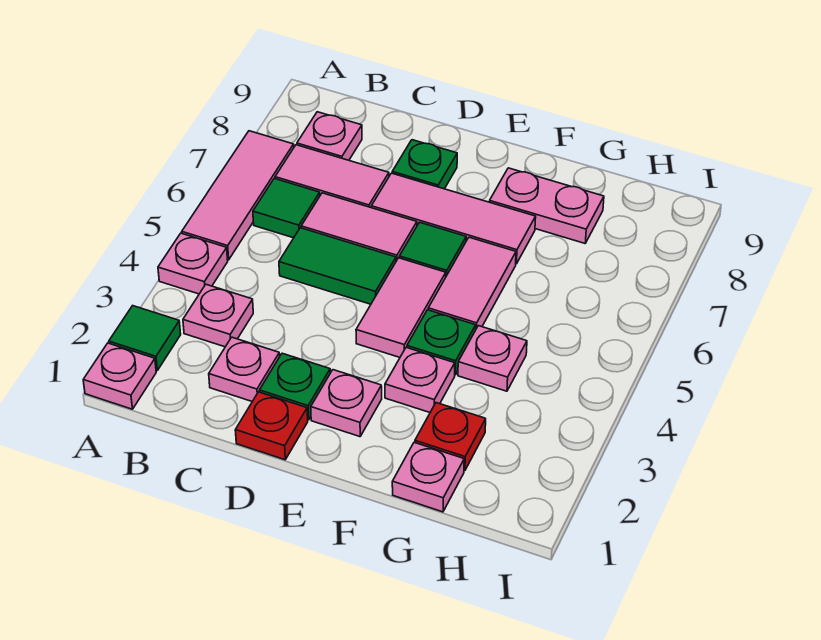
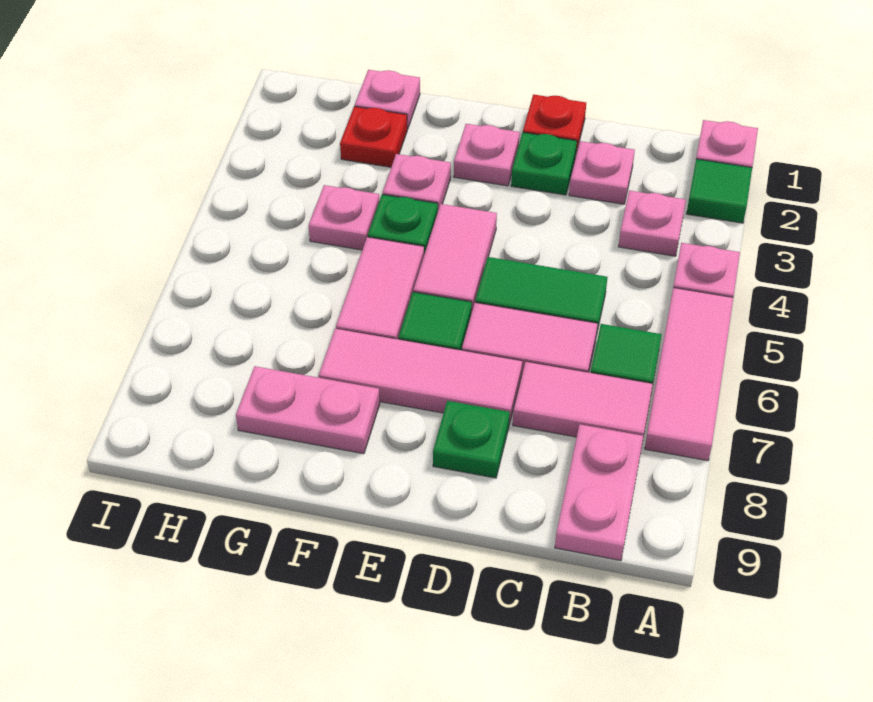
pink plate B8 level 1 -> pink plate B8:B9 level 1

